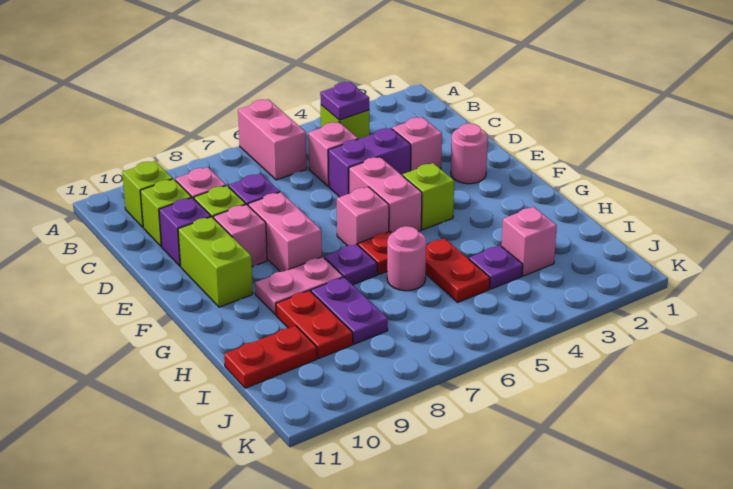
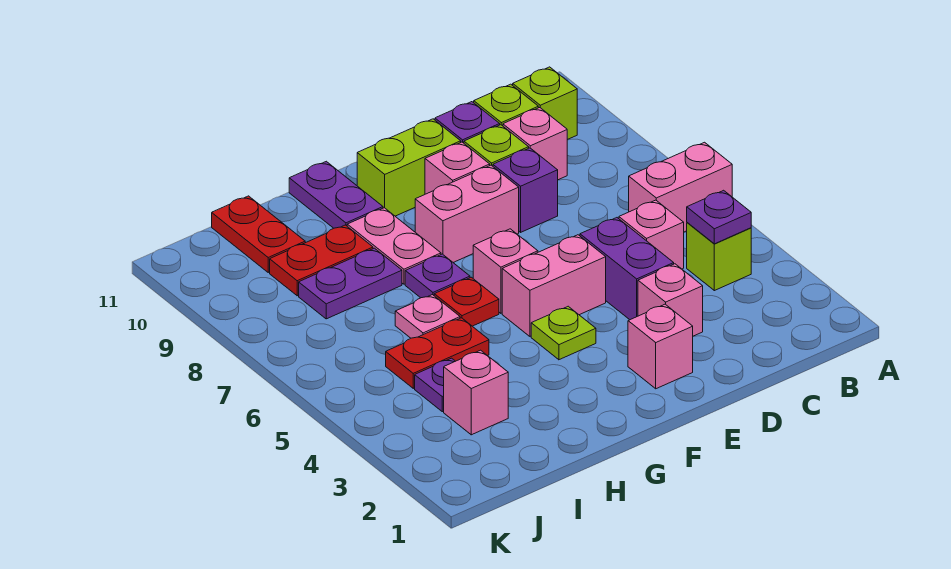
pink round brick E2 level 1 -> pink brick E2 level 1
lime brick F4 level 1 -> lime plate F4 level 1
none -> purple plate G10:G11 level 1
pink round brick H6 level 1 -> pink plate H6 level 1

